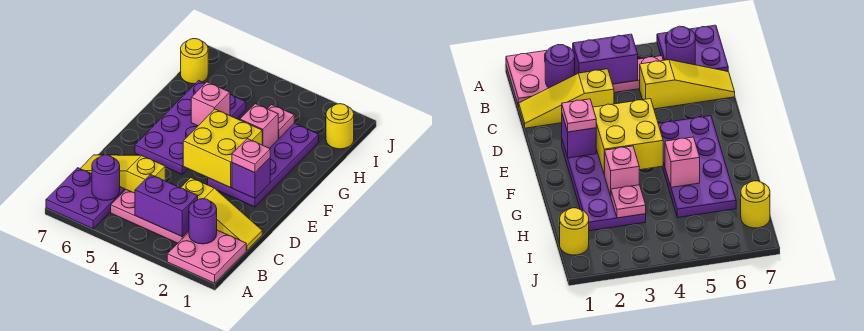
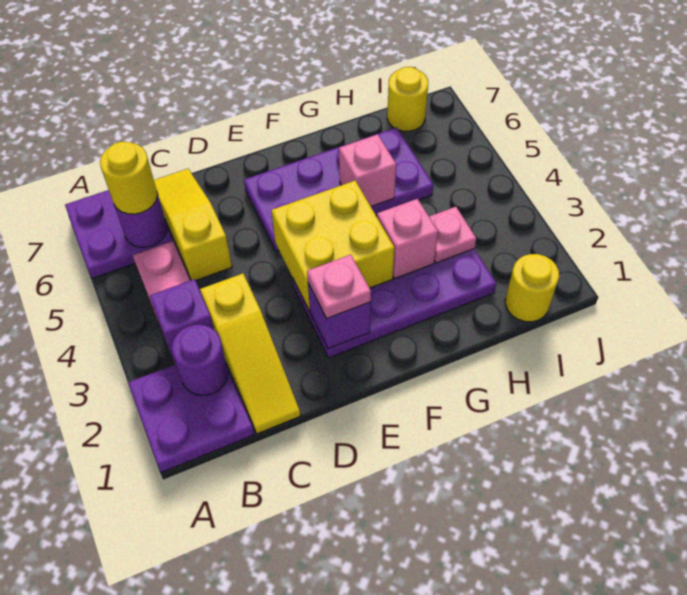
pink plate A1:B2 level 1 -> purple plate A1:B2 level 1
purple brick B3:B4 level 2 -> purple brick B3 level 2
none -> yellow round brick B6 level 3

